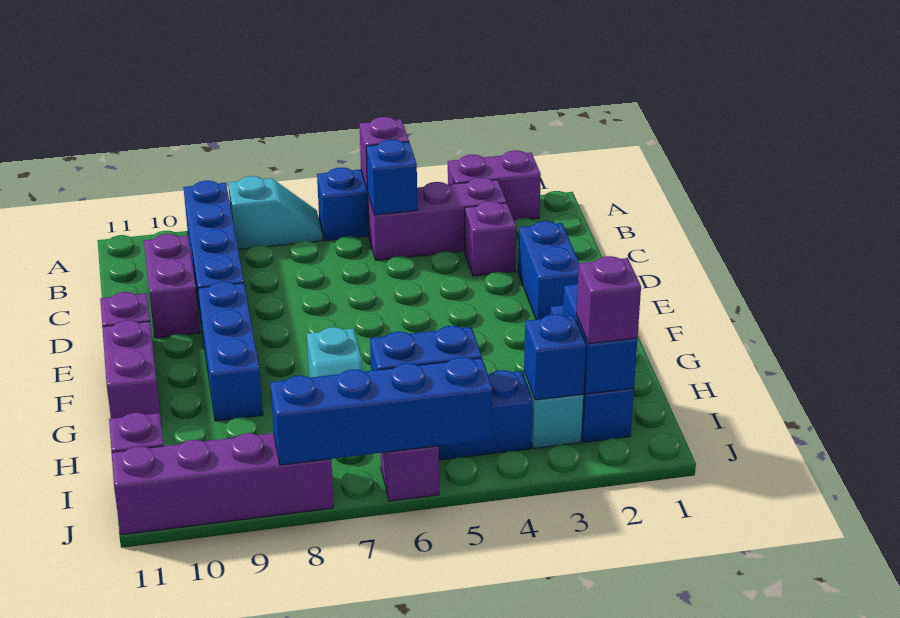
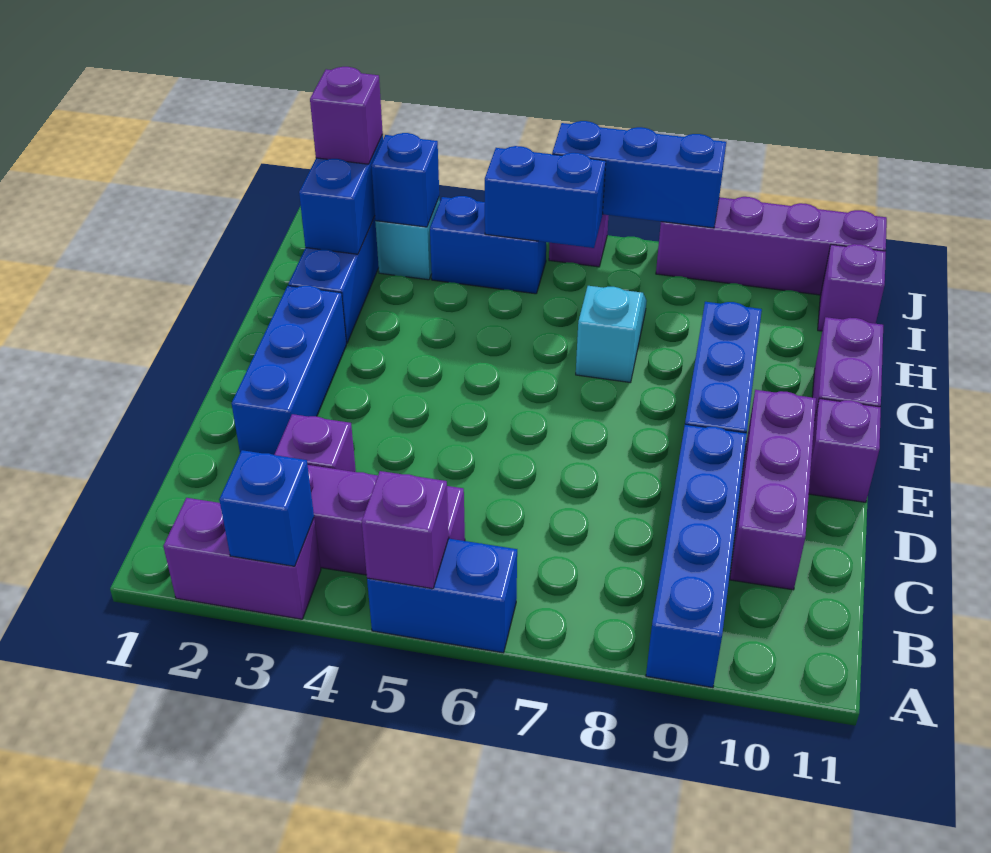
cyan slope A7:A8 level 1 top 8 -> none
blue brick B5 level 2 -> blue brick A3 level 2
purple brick C10:D10 level 1 -> purple brick C10:E10 level 1
blue brick D2:E2 level 1 -> blue brick D2:F2 level 1
blue brick J5:J8 level 2 -> blue brick J6:J8 level 2

